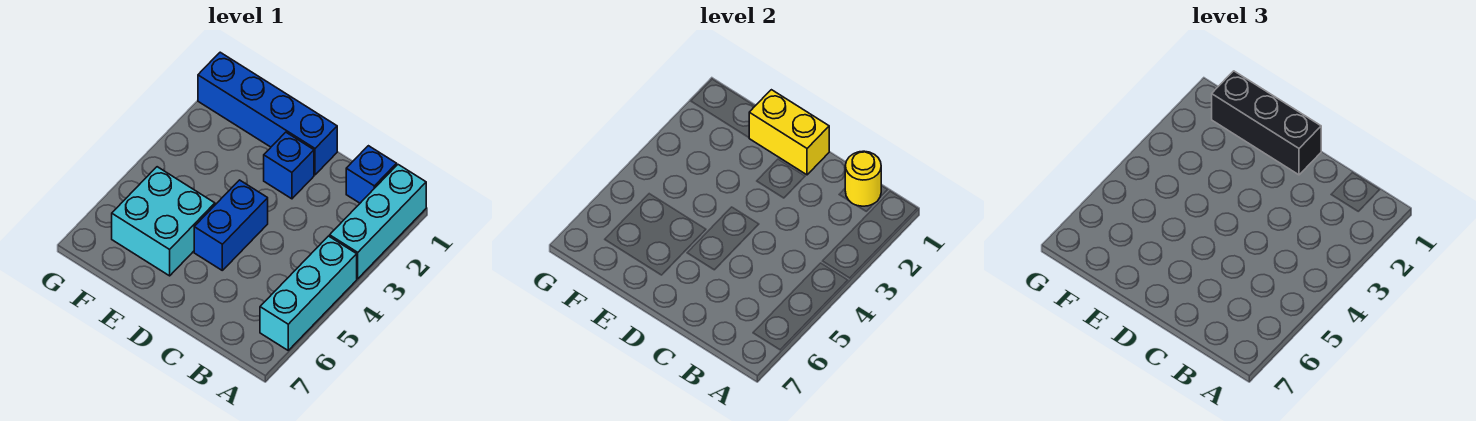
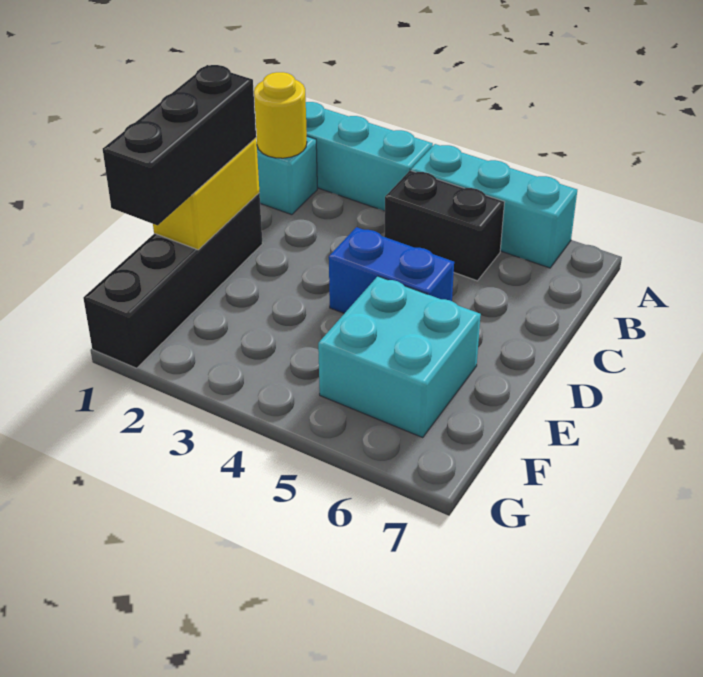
blue brick B1 level 1 -> cyan brick B1 level 1
none -> black brick B4:B5 level 1
blue brick D1:G1 level 1 -> black brick D1:G1 level 1
blue brick D2 level 1 -> none

